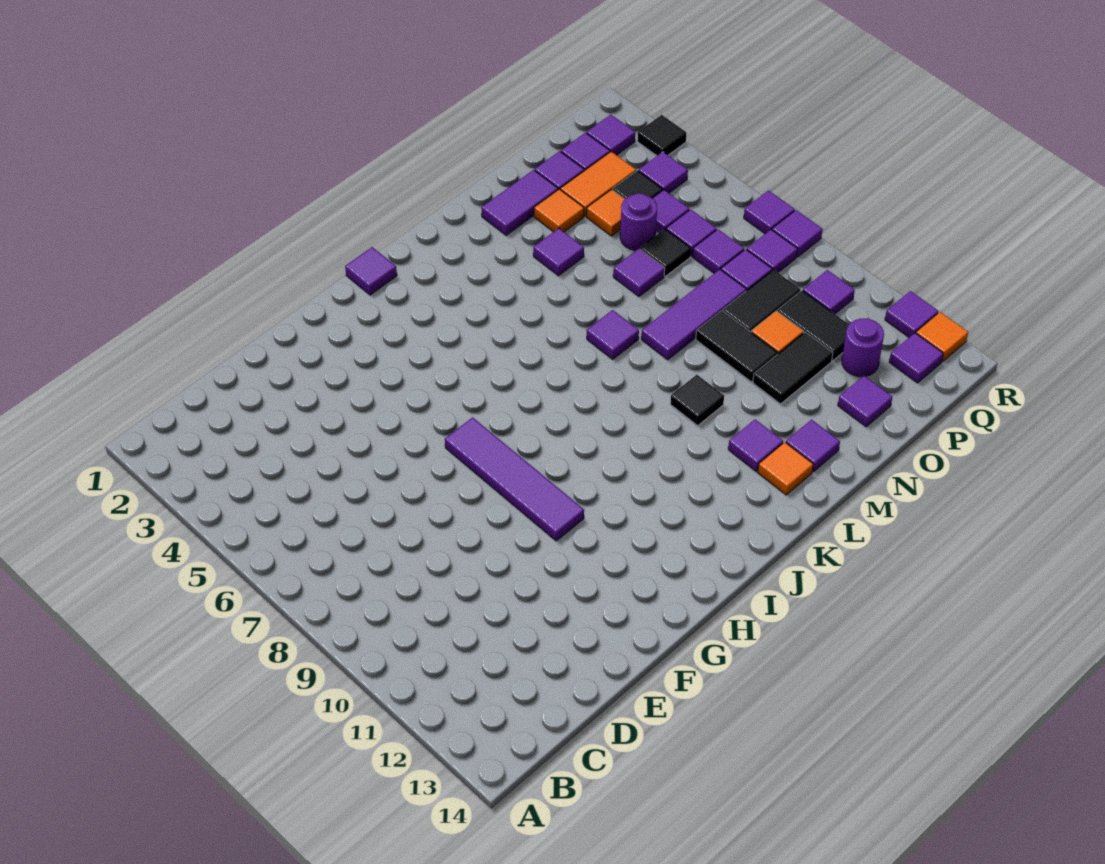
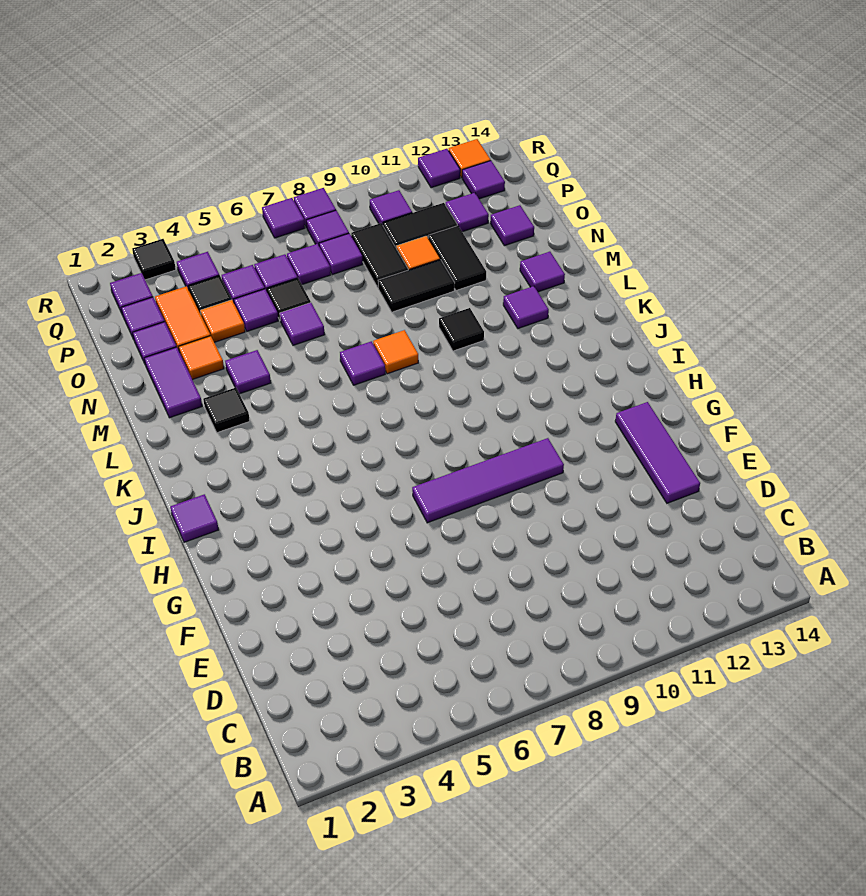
none -> black tile L3 level 1
orange tile L13 level 1 -> orange tile L8 level 1
purple tile M8:O8 level 1 -> purple tile E13:G13 level 1
purple round brick O5 level 1 -> purple tile O5 level 1
purple round brick P12 level 1 -> purple tile P12 level 1

